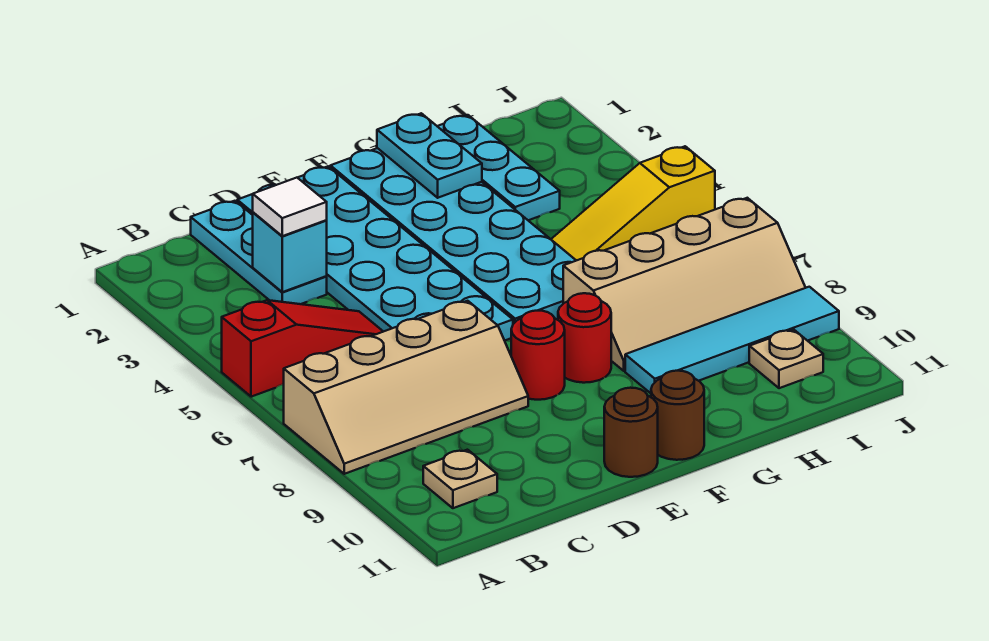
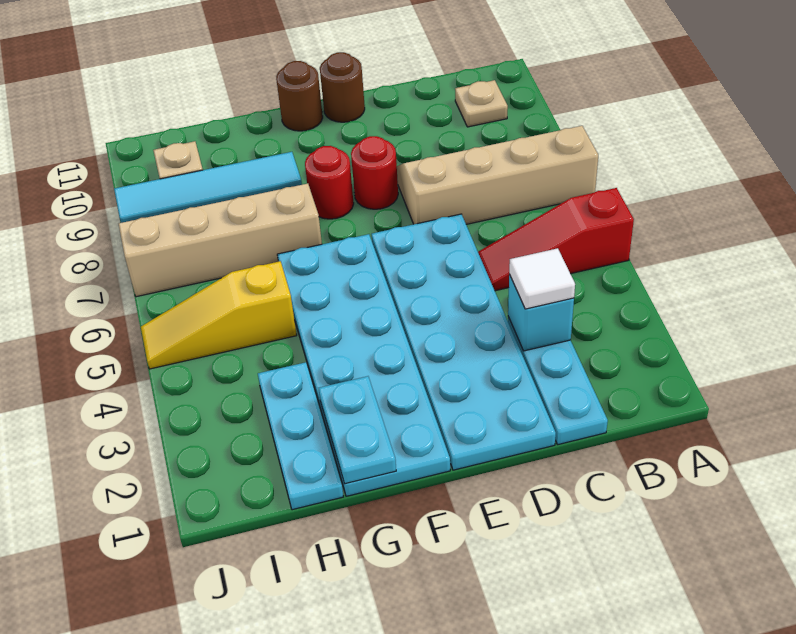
yellow slope H5:J5 level 1 top J -> yellow slope H5:J5 level 1 top H

